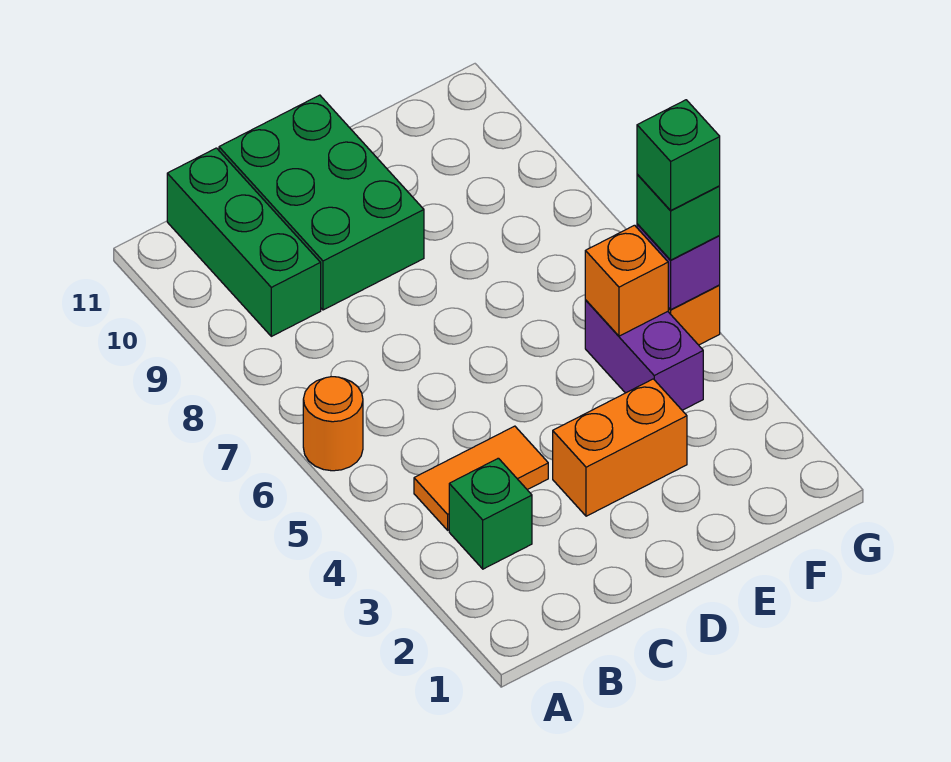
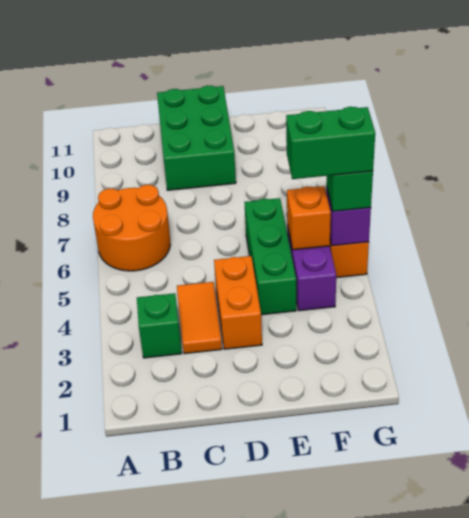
orange round brick A6 level 1 -> orange round brick A6:B7 level 1
orange tile B4:C4 level 1 -> orange tile C3:C4 level 1
green brick B9:B11 level 1 -> green brick E4:E6 level 1
orange brick D3:E3 level 1 -> orange brick D3:D4 level 1
green brick G5 level 4 -> green brick F5:G5 level 4

